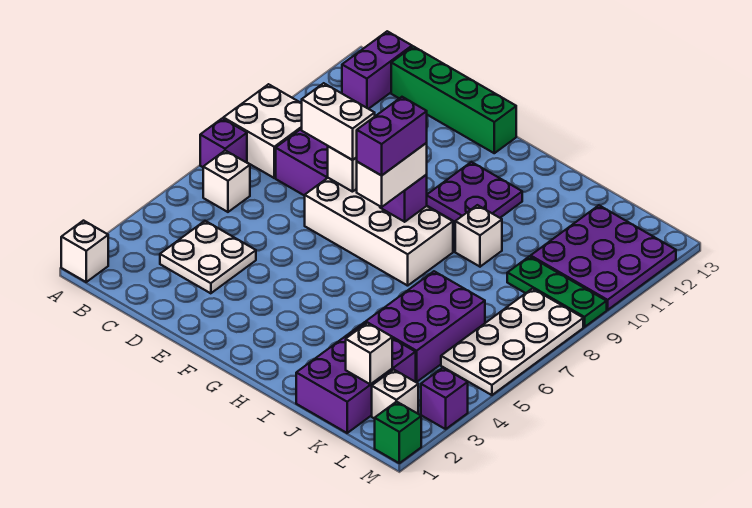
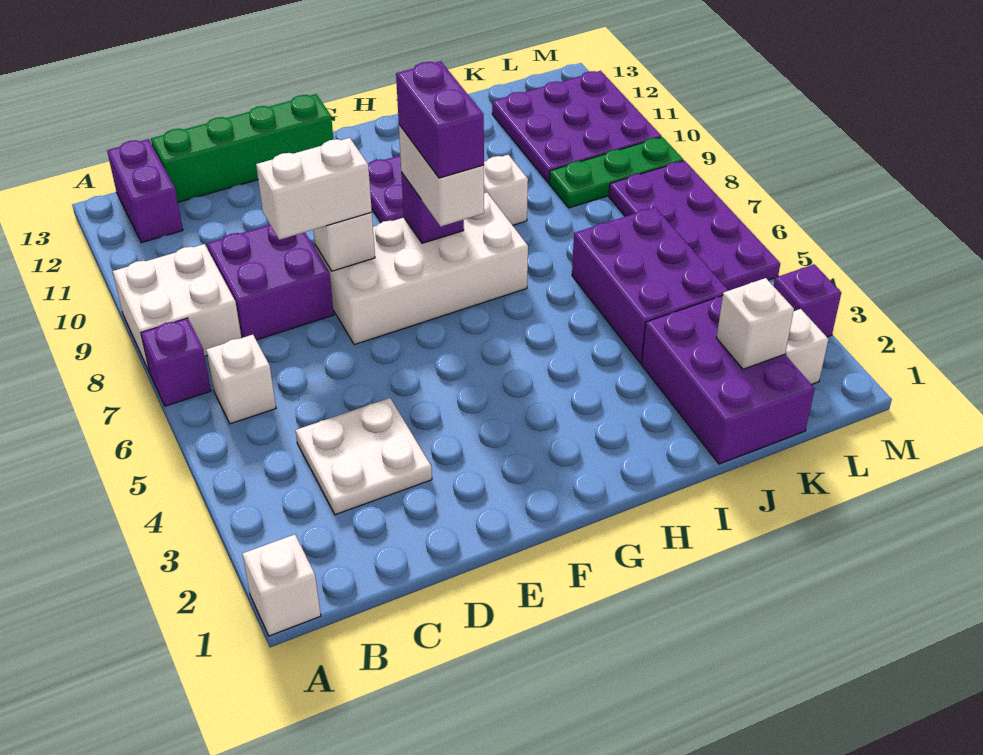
white plate L5:M8 level 1 -> purple plate L5:M8 level 1
green brick M1 level 1 -> none

